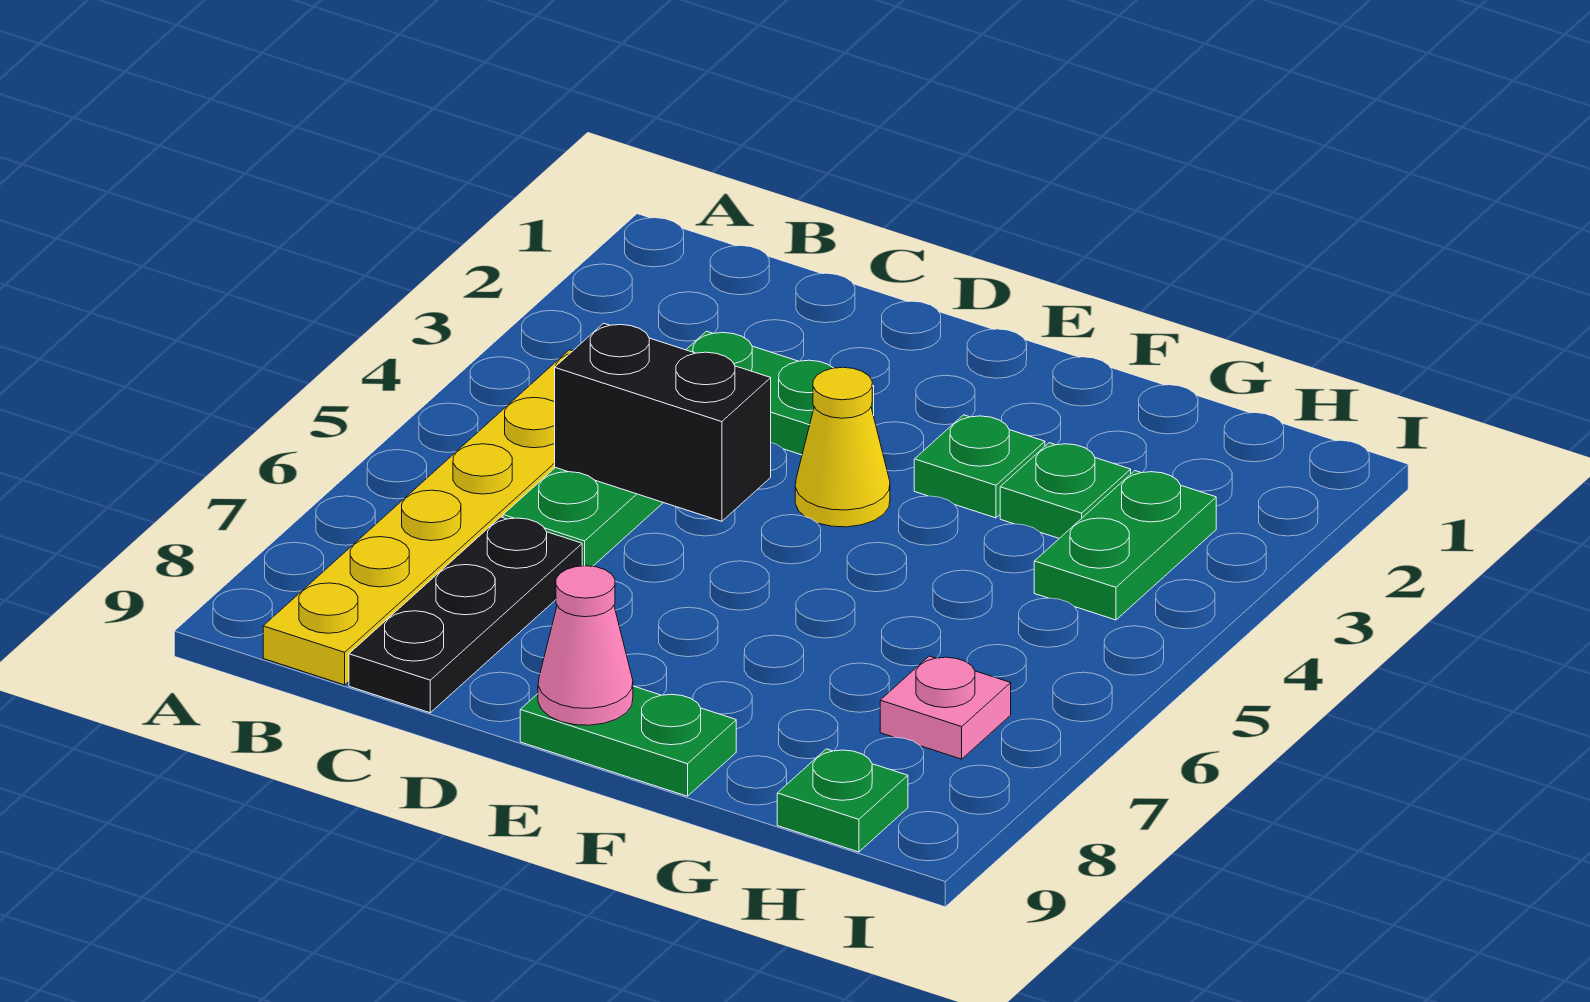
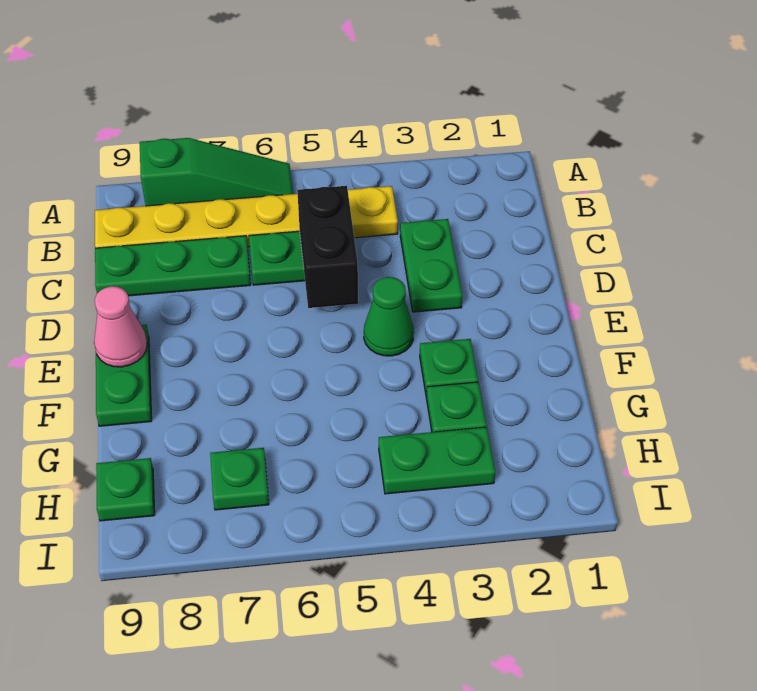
none -> green slope A6:A8 level 1 top 8
black plate C7:C9 level 1 -> green plate C7:C9 level 1
yellow cone E4 level 1 -> green cone E4 level 1
pink plate H7 level 1 -> green plate H7 level 1

